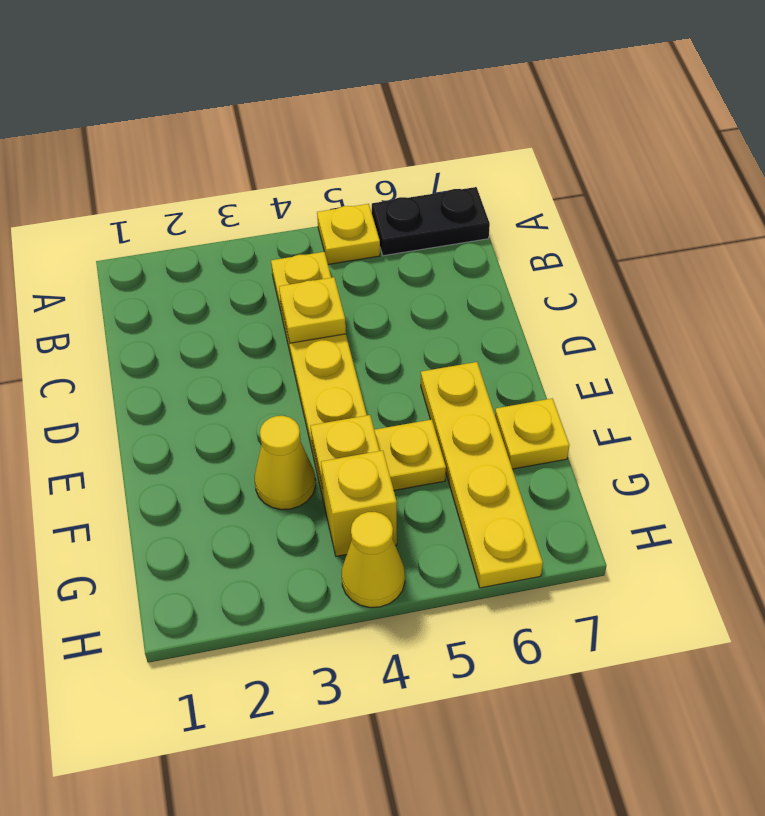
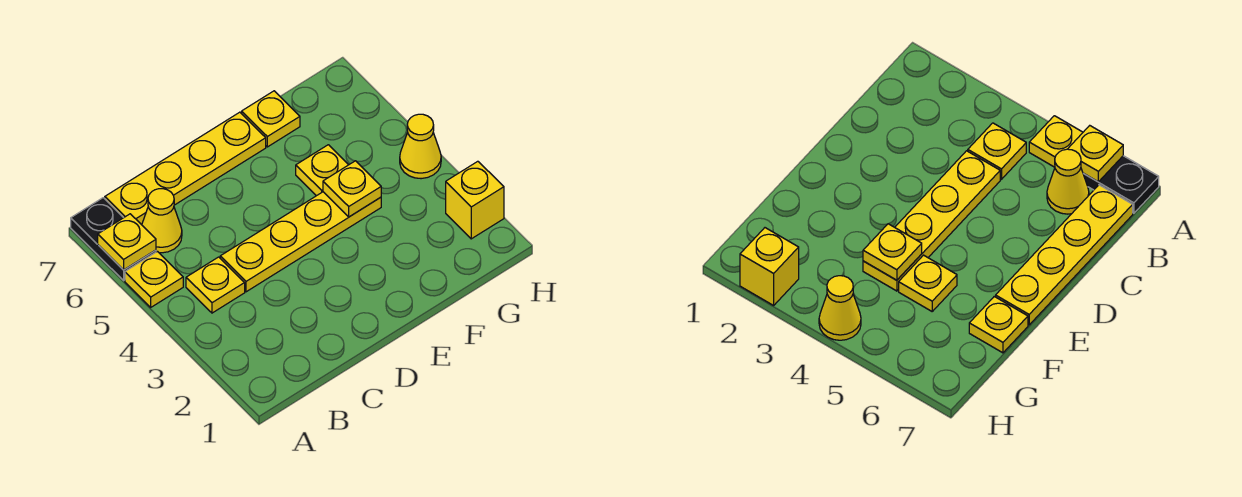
yellow plate C4 level 2 -> yellow plate A6 level 2
yellow plate E6:H6 level 1 -> yellow plate B7:E7 level 1
yellow cone F3 level 1 -> yellow cone B6 level 1
yellow brick G4 level 1 -> yellow brick H2 level 1

